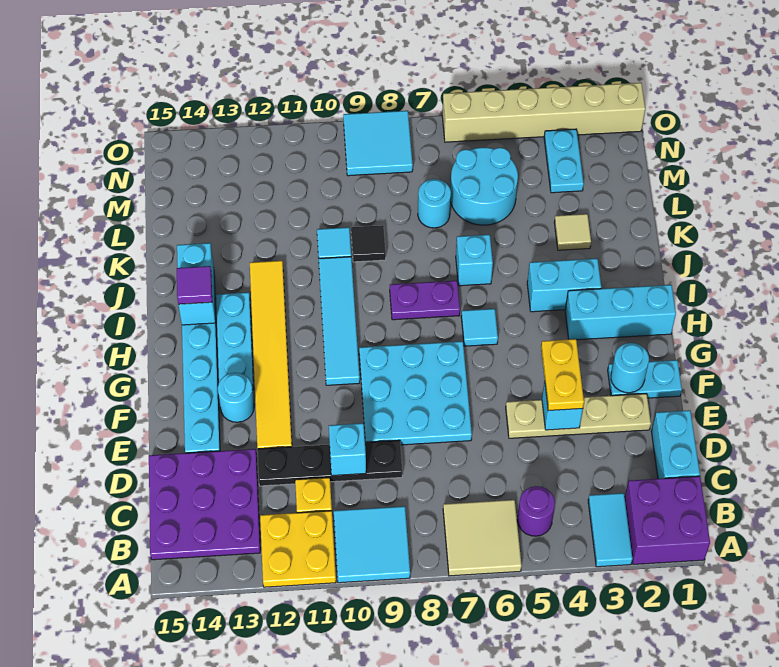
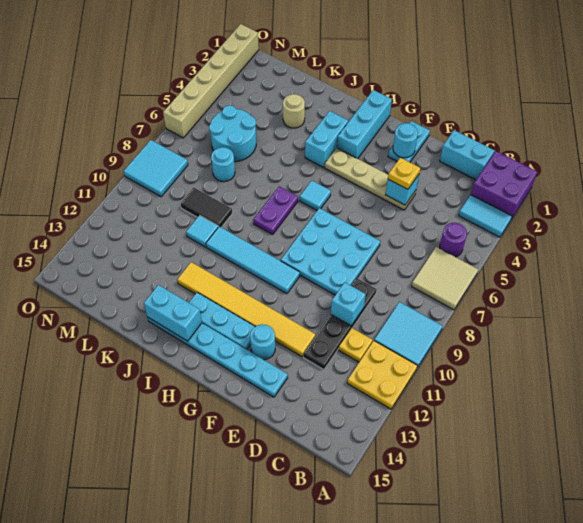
purple plate B13:D15 level 1 -> none
tan plate E2:E5 level 1 -> tan plate E4:H4 level 1
yellow plate E4:F4 level 3 -> yellow plate E4 level 3
purple tile I14 level 3 -> none
cyan brick J6 level 1 -> none
tan tile K3 level 1 -> tan round brick K3 level 1
black tile K9 level 1 -> black tile K9:L9 level 1
cyan plate M3:N3 level 1 -> none

